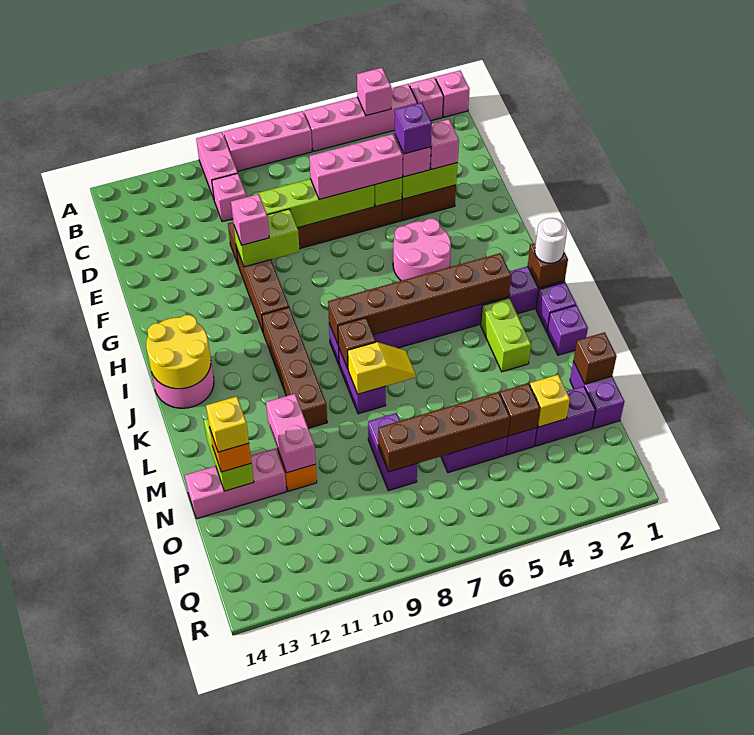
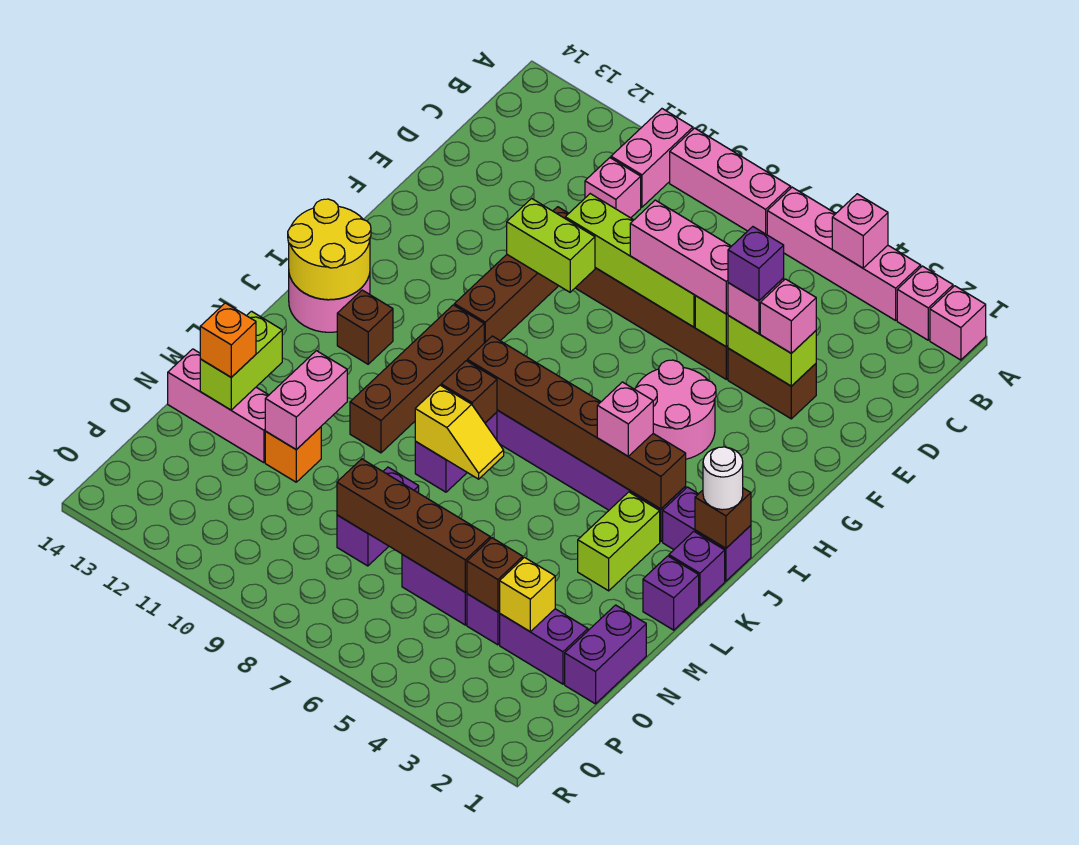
pink brick F10 level 3 -> pink brick J4 level 3
brown brick N1 level 2 -> brown brick J12 level 1
yellow brick N13 level 4 -> none

